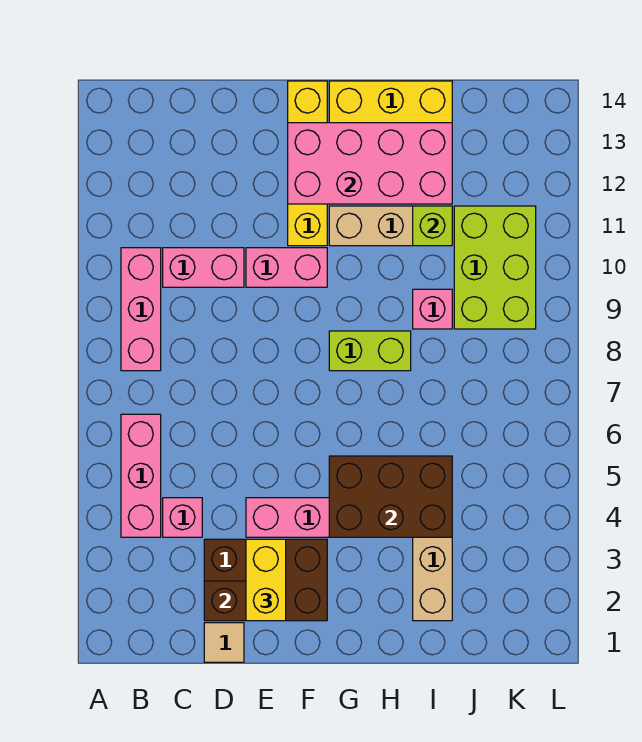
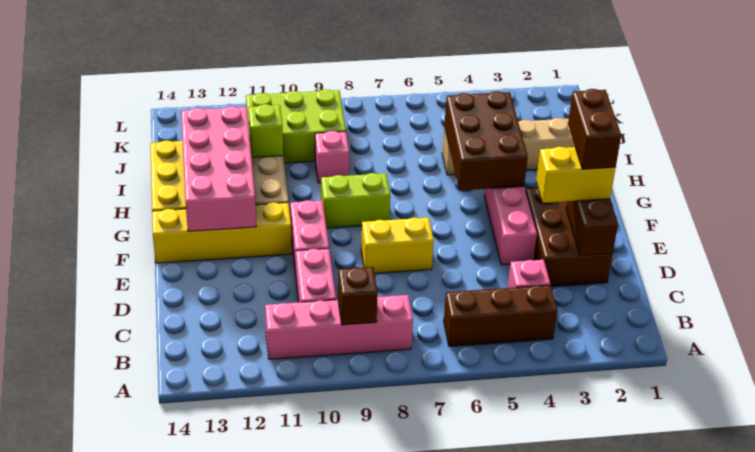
pink brick B4:B6 level 1 -> brown brick B4:B6 level 1
pink brick B8:B10 level 1 -> pink brick B8:B11 level 1
none -> brown brick B9 level 2
tan tile D1 level 1 -> none
none -> brown brick E2:F2 level 4
none -> yellow brick E7:E8 level 1
lime brick G8:H8 level 1 -> lime brick G8:G9 level 1

